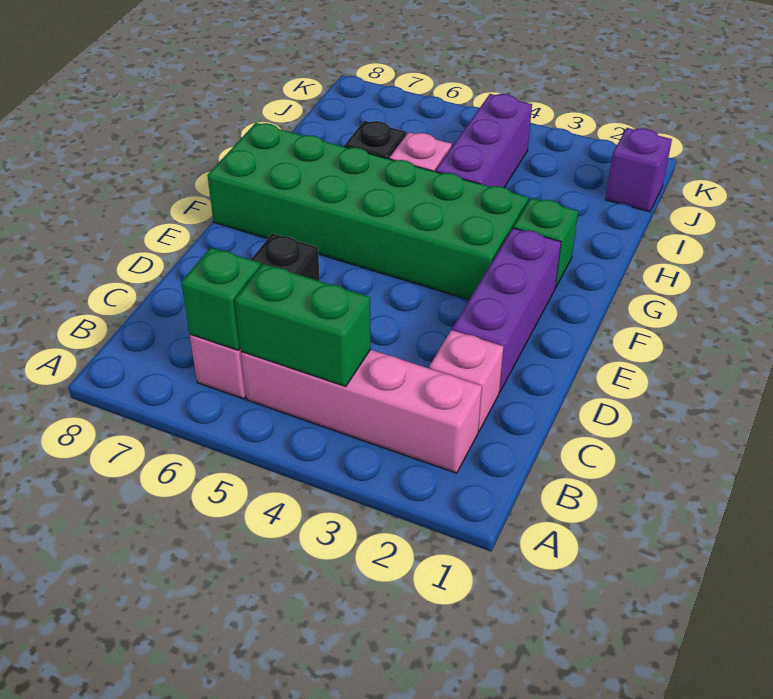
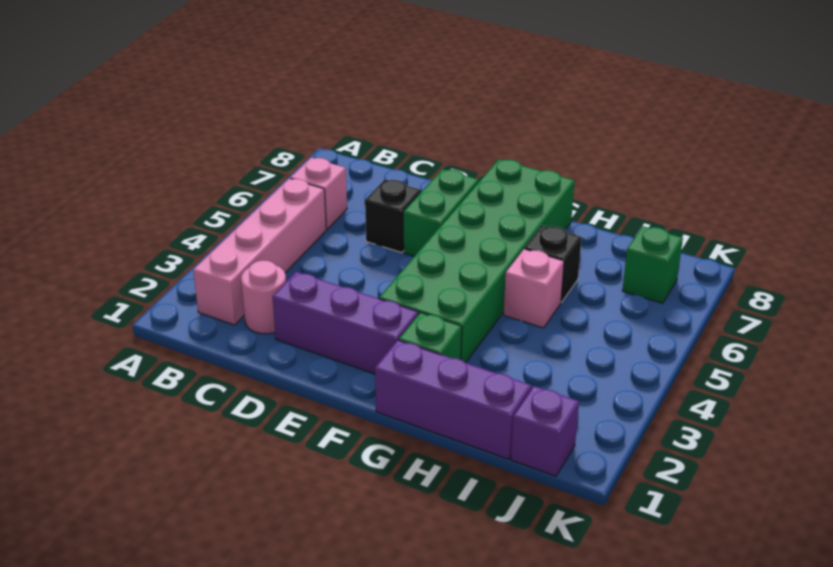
green brick B4:B5 level 2 -> green brick E6:E7 level 1
green brick B6 level 2 -> green brick J7 level 1
pink brick C2 level 1 -> pink round brick C2 level 1
purple brick H4:J4 level 1 -> purple brick G1:I1 level 1

